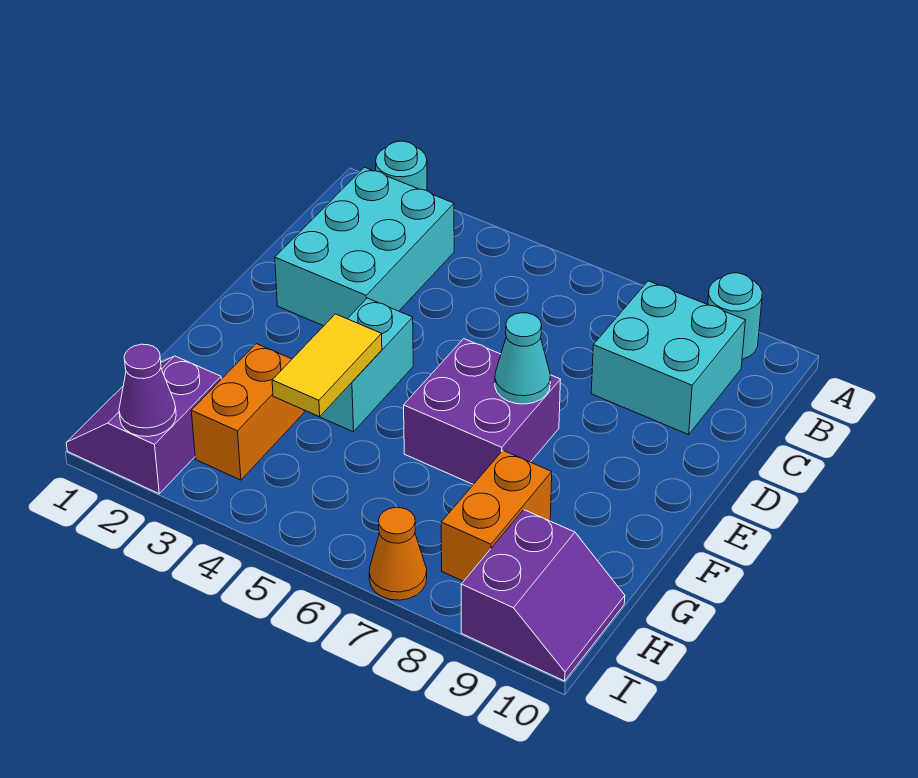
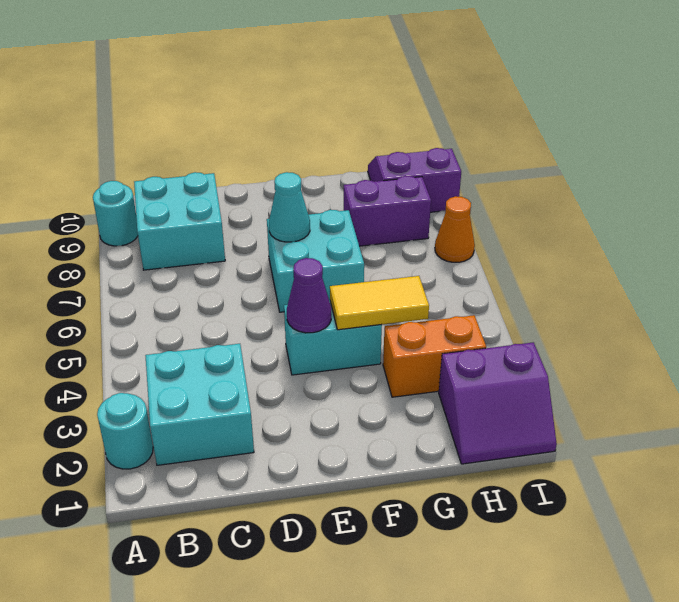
cyan brick B2:D3 level 1 -> cyan brick B2:C3 level 1
purple brick E6:F7 level 1 -> cyan brick E6:F7 level 1
orange brick G8:H8 level 1 -> purple brick G8:H8 level 1
purple cone I2 level 2 -> purple cone E4 level 2

